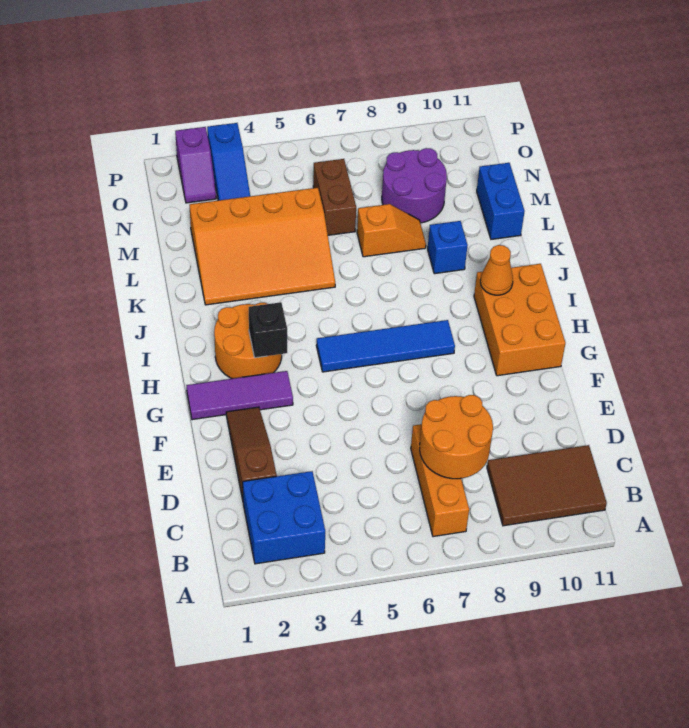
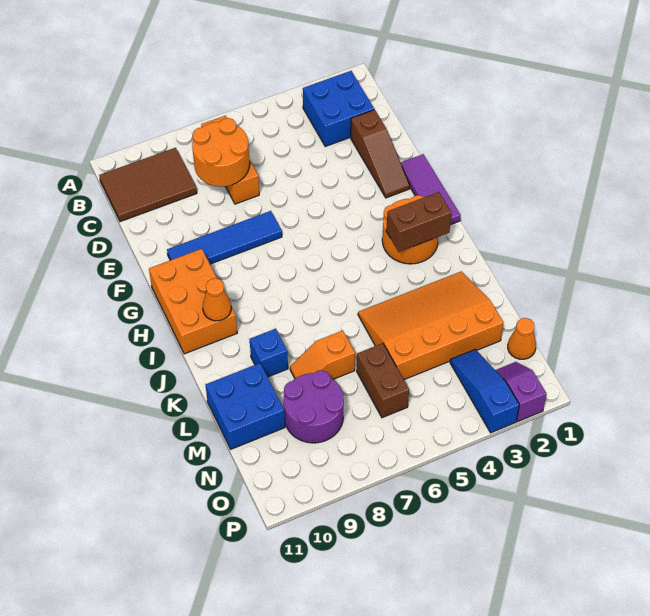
purple tile G1:G3 level 1 -> purple tile F1:H1 level 1
black brick H3 level 2 -> none
blue tile H5:H8 level 1 -> blue tile F7:F10 level 1
none -> brown brick I2:I3 level 2
blue brick L11:M11 level 1 -> blue brick L10:M11 level 1
none -> orange cone N1 level 1

